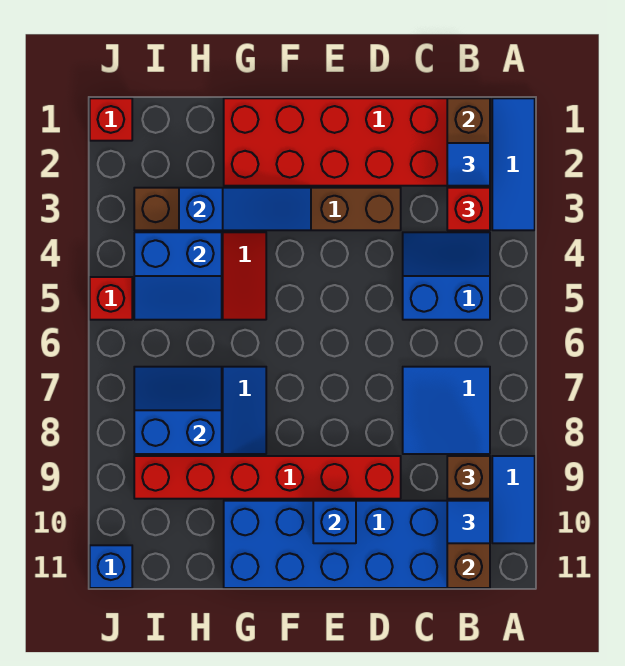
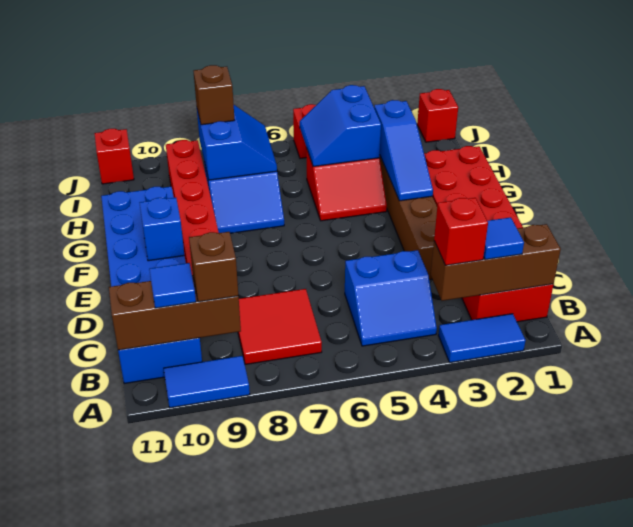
blue tile A1:A3 level 1 -> blue tile A2:A3 level 1
blue slope B4:C5 level 1 top 5 -> blue slope B4:C5 level 1 top C
blue tile B7:C8 level 1 -> red tile B7:C8 level 1
none -> brown brick I8 level 3
blue brick J11 level 1 -> red brick J11 level 1

